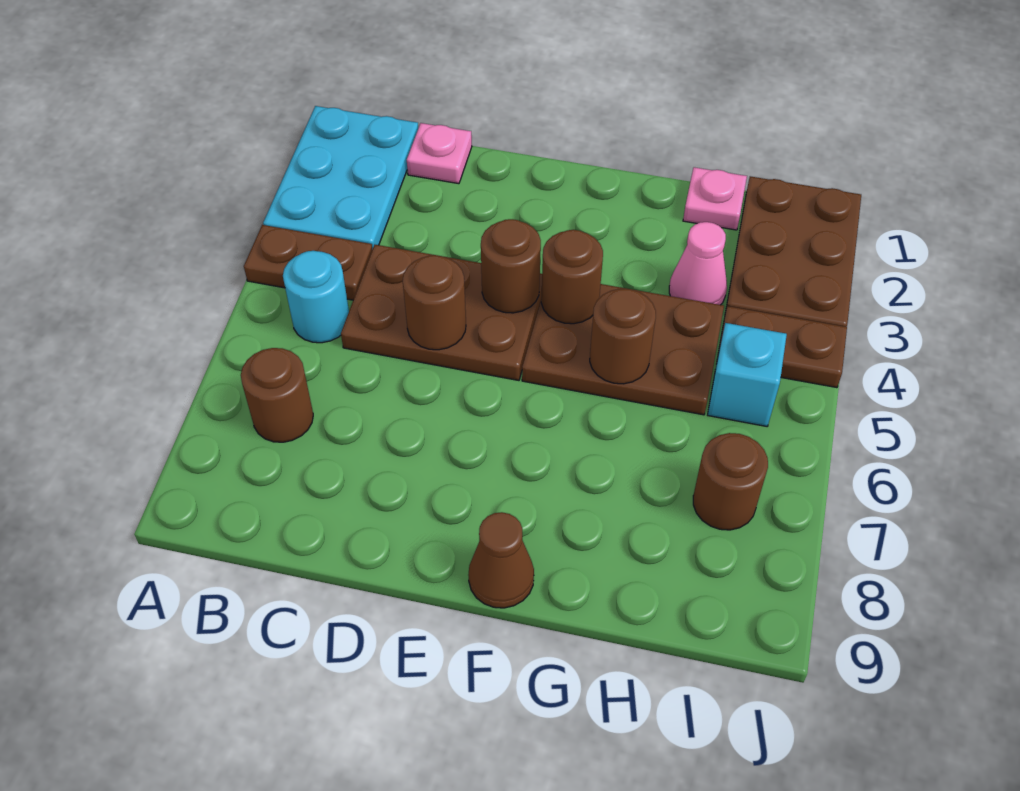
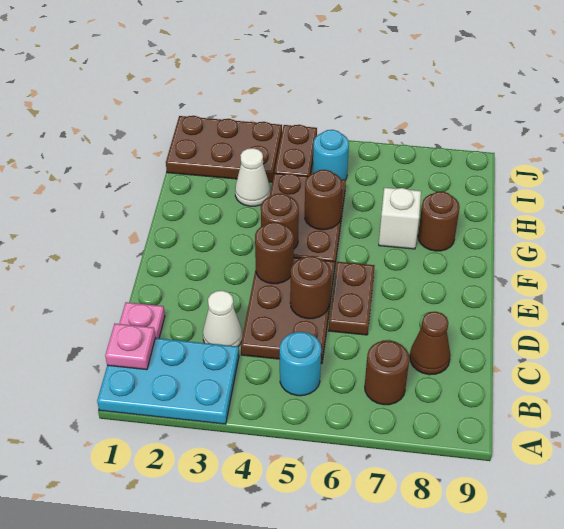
brown plate A4:B4 level 1 -> brown plate D6:E6 level 1
none -> white cone C3 level 1
brown cone F9 level 1 -> brown cone C8 level 1
none -> white brick G7 level 1
pink plate H1 level 1 -> pink plate B1 level 2
pink cone H3 level 1 -> white cone H3 level 1
cyan brick I5 level 1 -> cyan round brick I5 level 1
brown round brick I7 level 1 -> brown round brick G8 level 1

